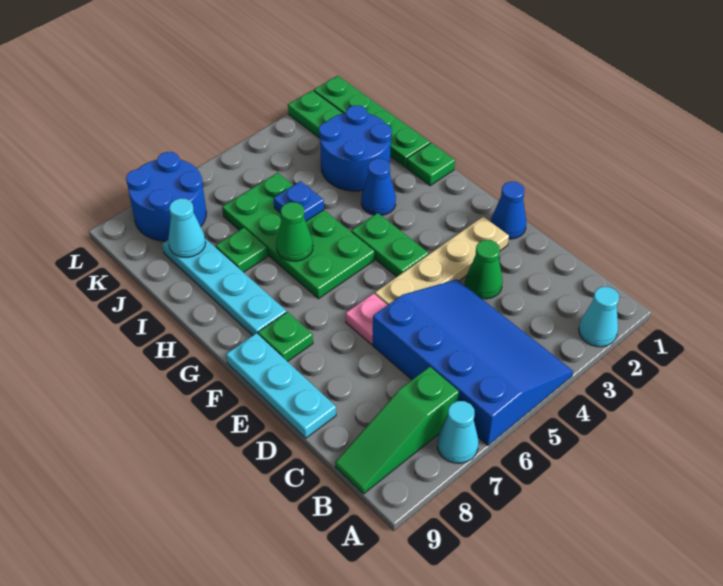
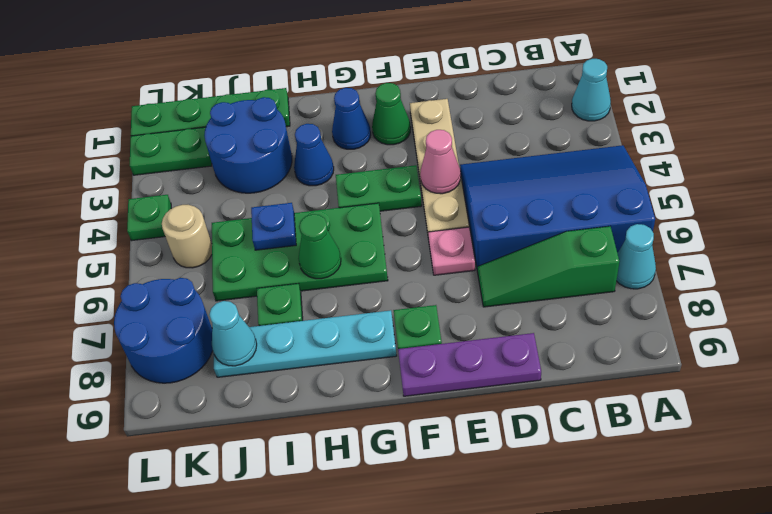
green slope B7:B9 level 1 top 7 -> green slope B7:D7 level 1 top B
green cone D3 level 1 -> green cone F2 level 1
cyan plate D9:F9 level 1 -> purple plate D9:F9 level 1
blue cone E1 level 1 -> blue cone G2 level 1
none -> pink cone E4 level 2
green plate H1 level 1 -> green plate L4 level 1
none -> tan round brick K5 level 1

